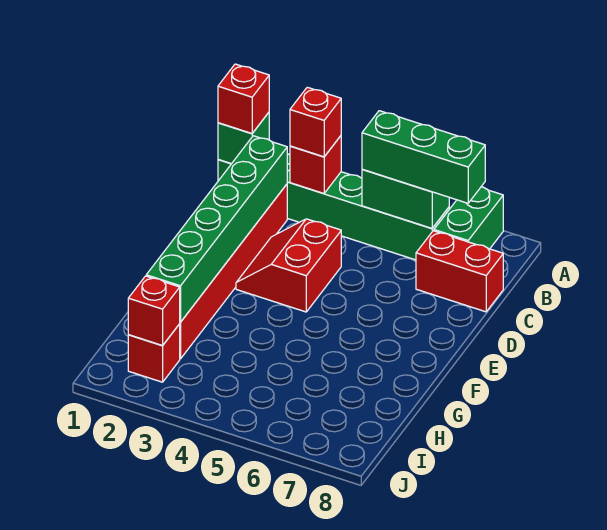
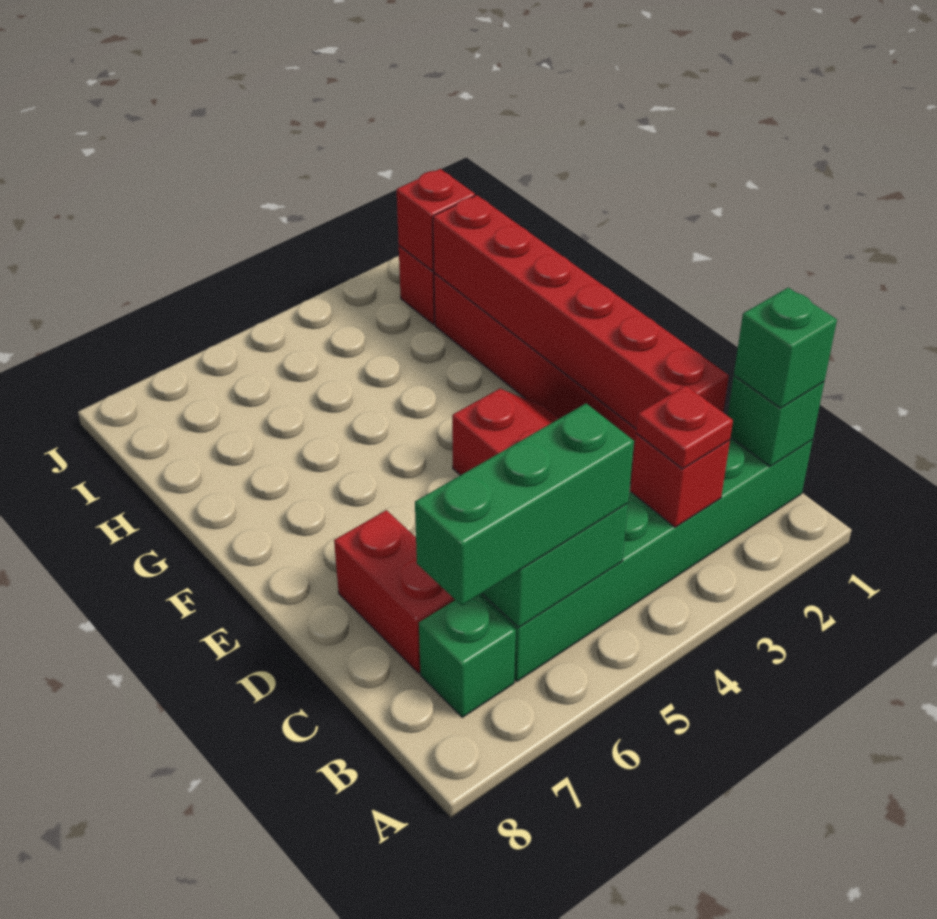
green brick A7:B7 level 1 -> green brick B7 level 1
red brick B1 level 3 -> green brick B1 level 3
red brick B3 level 3 -> red plate B3 level 3
green brick C2:H2 level 2 -> red brick C2:H2 level 2
red brick C7:C8 level 1 -> red brick C7:D7 level 1

